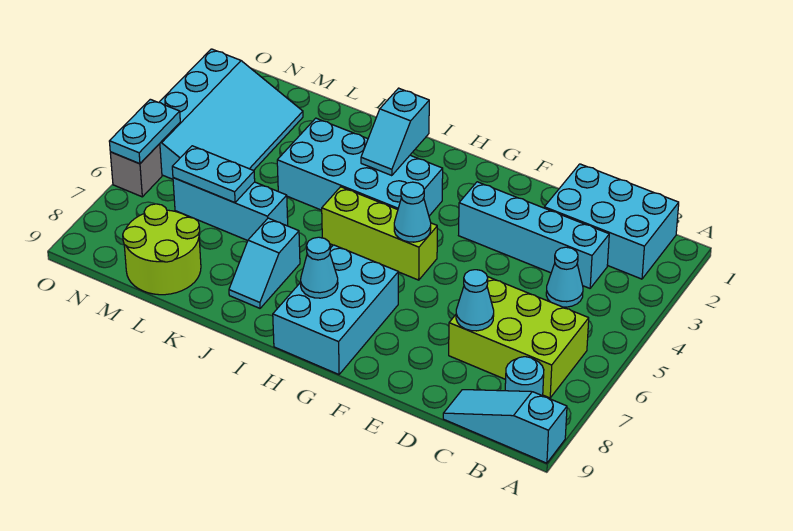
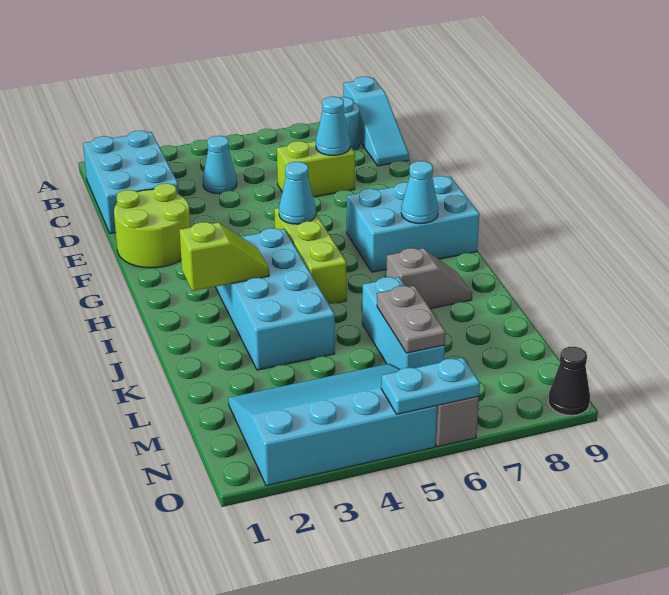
lime brick B6:D7 level 1 -> lime brick D6:D7 level 1
cyan brick C3:F3 level 1 -> none
cyan slope I2:I3 level 2 top 2 -> lime slope I2:I3 level 2 top 2
cyan slope J7:J8 level 1 top 7 -> grey slope J7:J8 level 1 top 7
cyan plate L6:M6 level 2 -> grey plate L6:M6 level 2
lime round brick L8:M9 level 1 -> lime round brick E1:F2 level 1
none -> black cone O9 level 1

